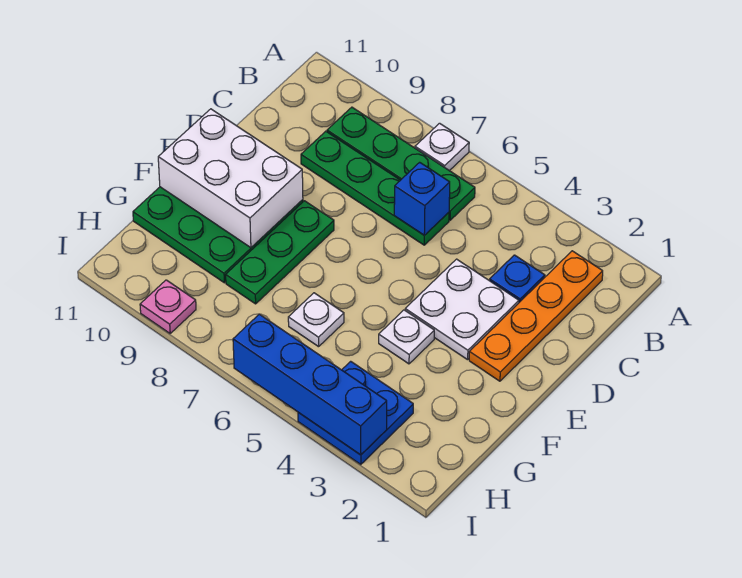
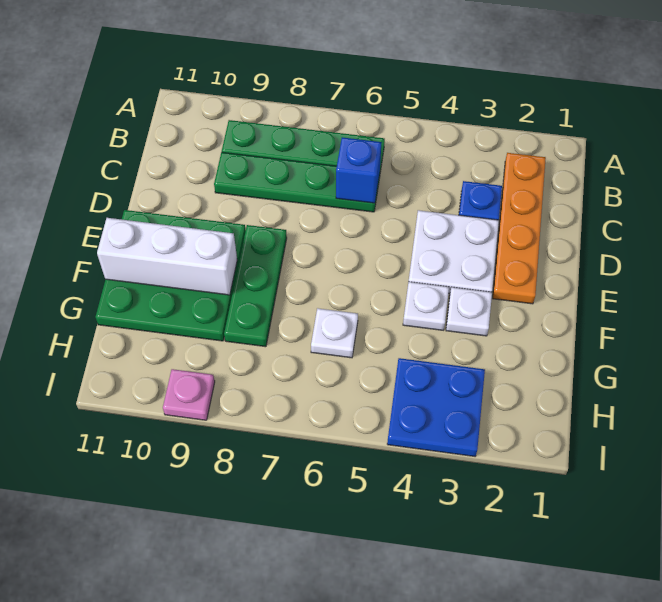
white plate A7 level 1 -> white plate F3 level 1
white brick E9:F11 level 2 -> white brick F9:F11 level 2
blue brick I3:I6 level 2 -> none

